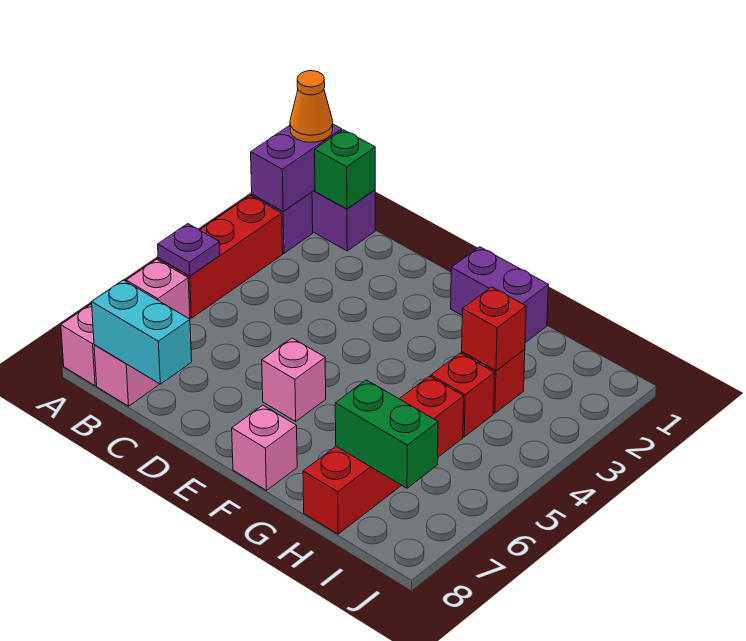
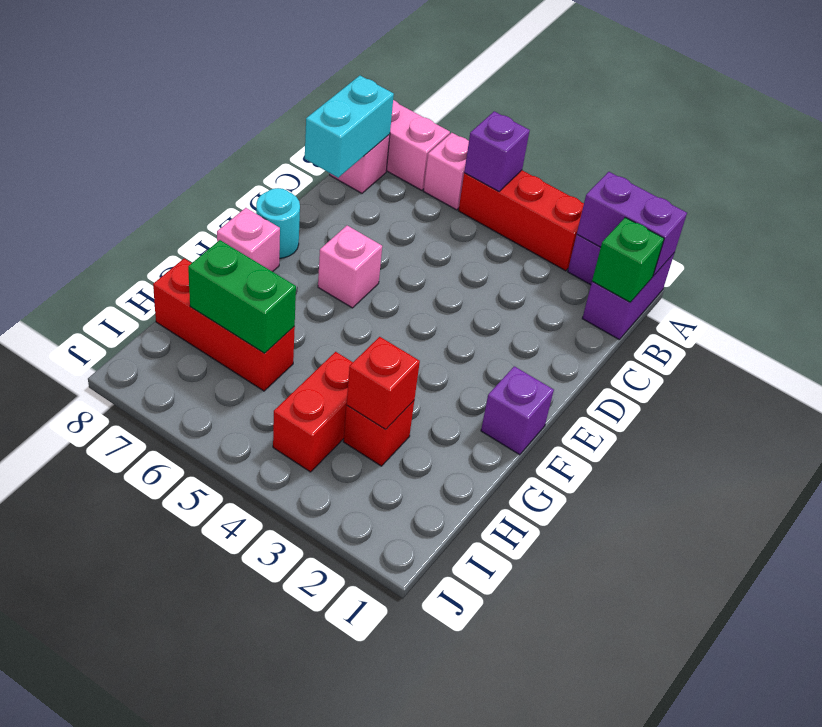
orange cone A1 level 3 -> none
purple plate A5 level 2 -> purple brick A5 level 2
none -> cyan round brick E8 level 1
purple brick F1:G1 level 1 -> purple brick F1 level 1
red brick H4 level 1 -> red brick H4:I4 level 1
red brick H5:H8 level 1 -> red brick H6:H8 level 1
green brick H7:I7 level 2 -> green brick H6:H7 level 2

